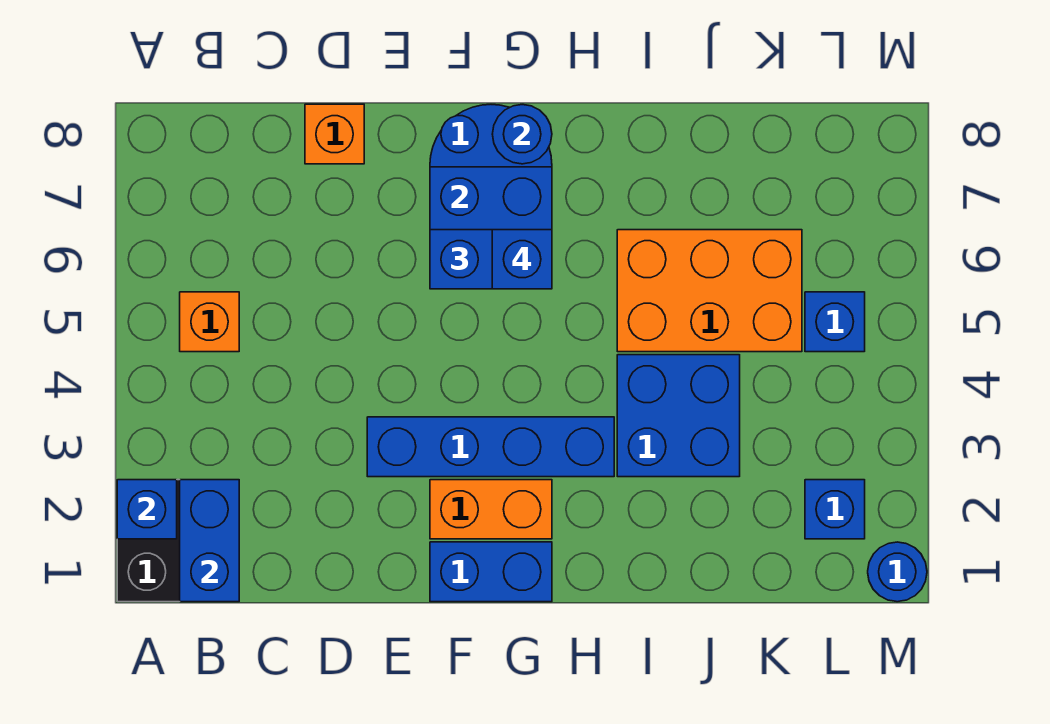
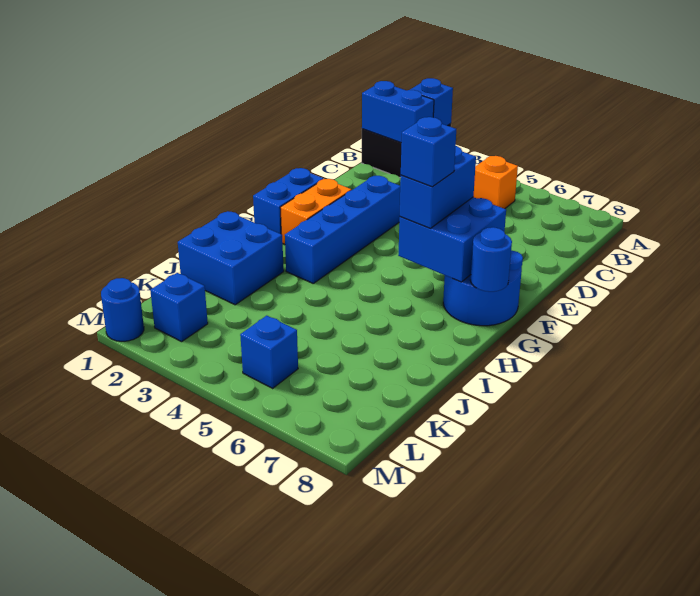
orange brick D8 level 1 -> none
blue brick I3:J4 level 1 -> blue brick I1:J2 level 1
orange brick I5:K6 level 1 -> none

